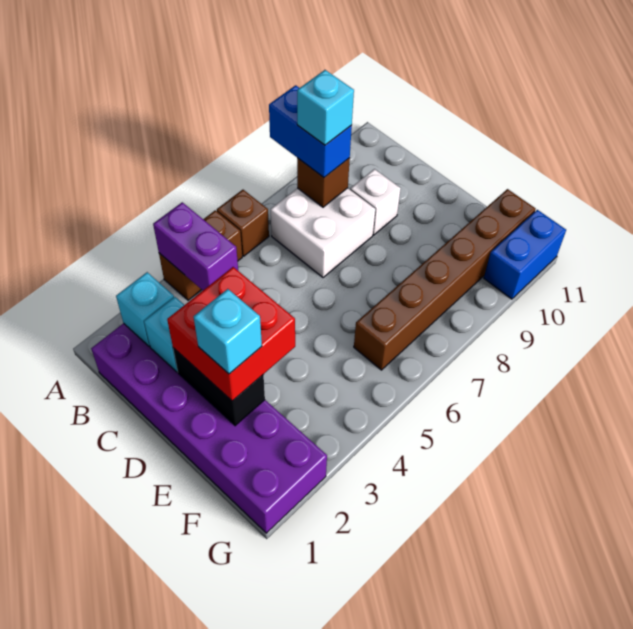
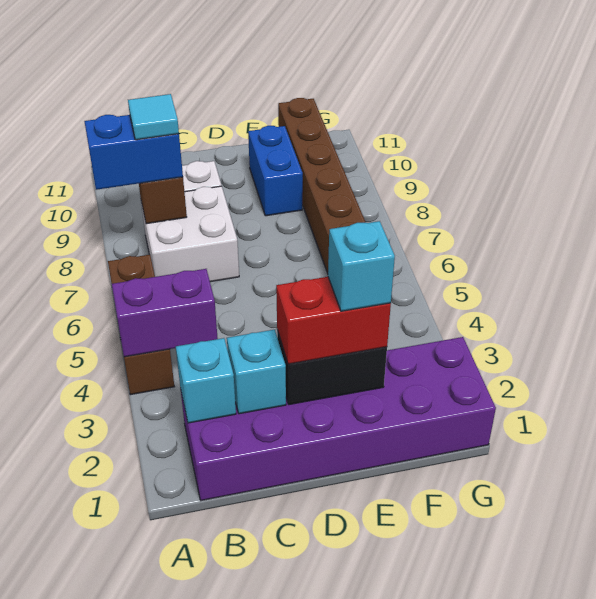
cyan brick B8 level 4 -> cyan tile B8 level 4
red brick D2:E3 level 3 -> red brick D2:E2 level 3
blue brick G10:G11 level 1 -> blue brick E9:E10 level 1

